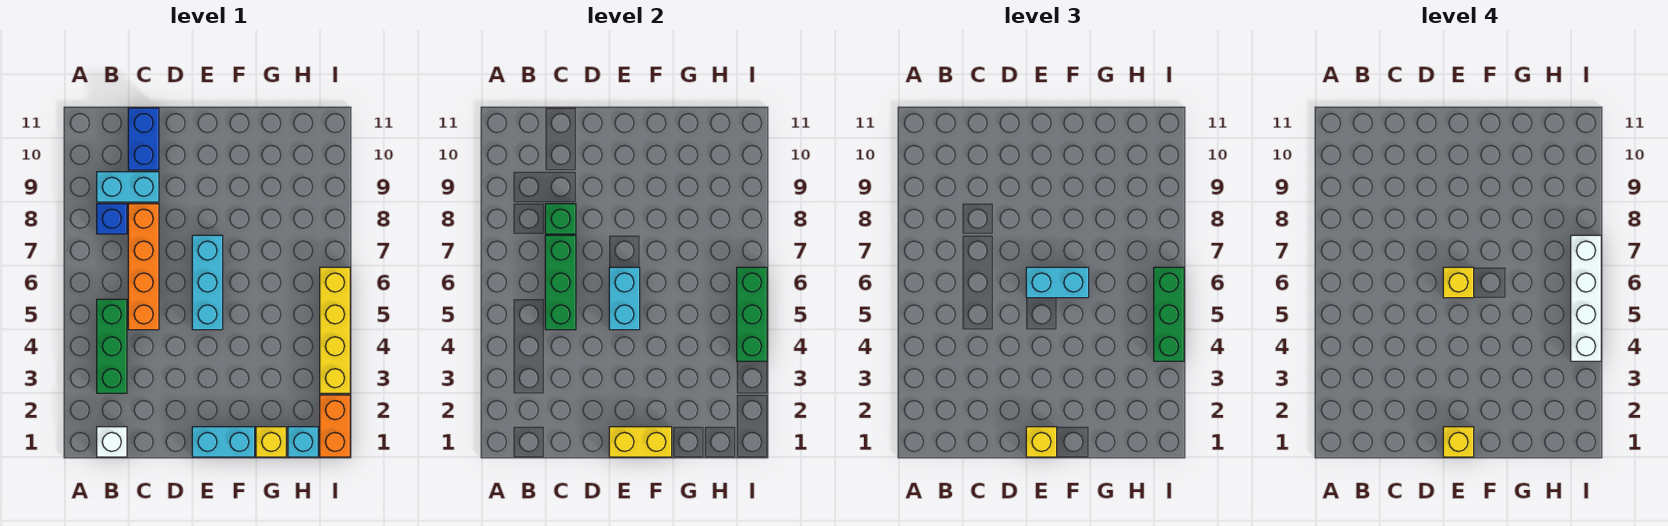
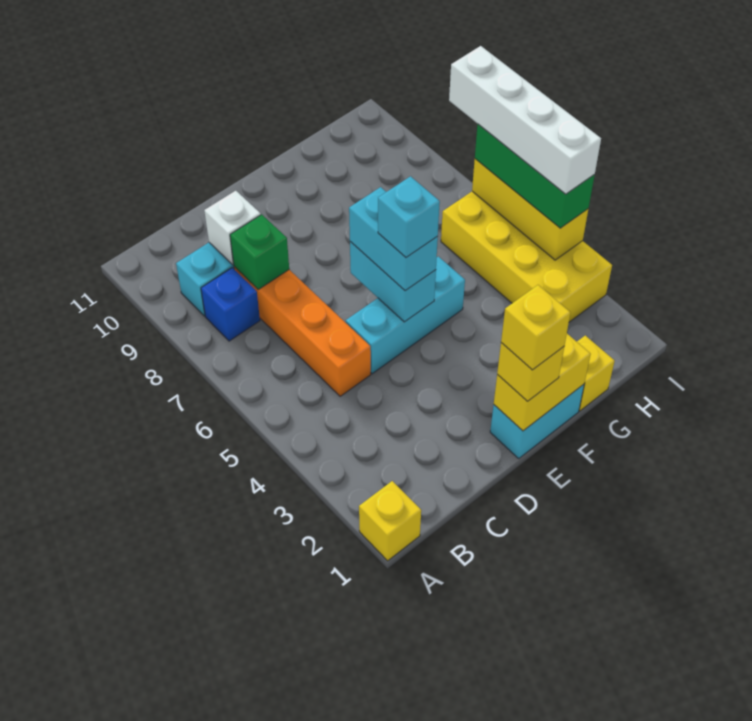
white brick B1 level 1 -> white brick C9 level 2
green brick B3:B5 level 1 -> none
green brick C5:C7 level 2 -> none
blue brick C10:C11 level 1 -> none
cyan brick E5:E7 level 1 -> cyan brick D5:F5 level 1
cyan brick E6:F6 level 3 -> cyan brick E5:E6 level 3
yellow brick E6 level 4 -> yellow brick A1 level 1
cyan brick H1 level 1 -> cyan brick E5 level 4
orange brick I1:I2 level 1 -> none
yellow brick I3:I6 level 1 -> yellow brick H3:I6 level 1
green brick I4:I6 level 2 -> yellow brick I4:I6 level 2

